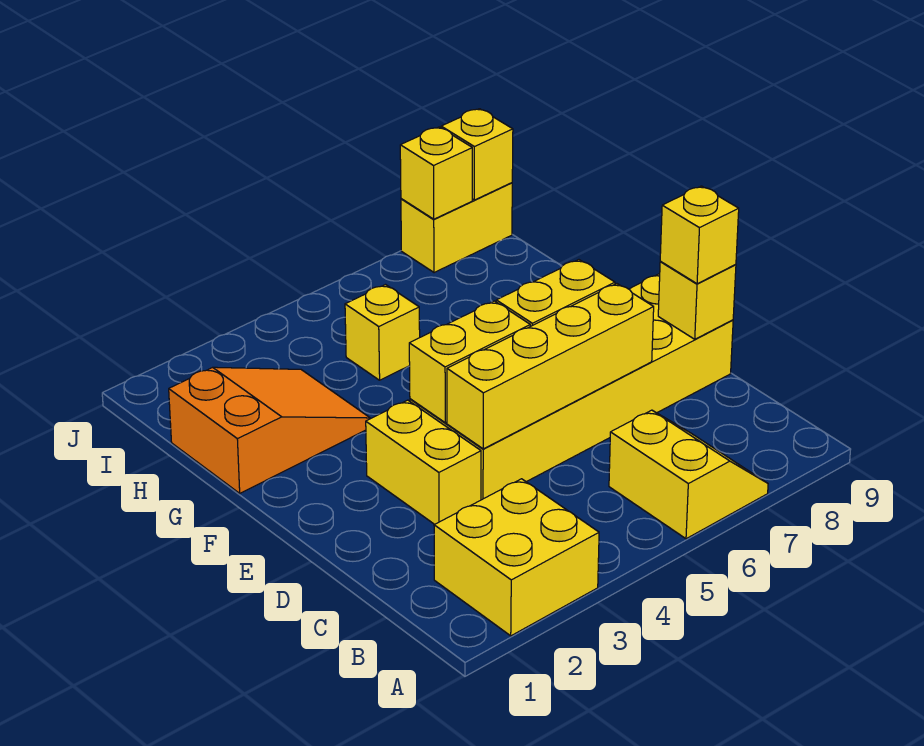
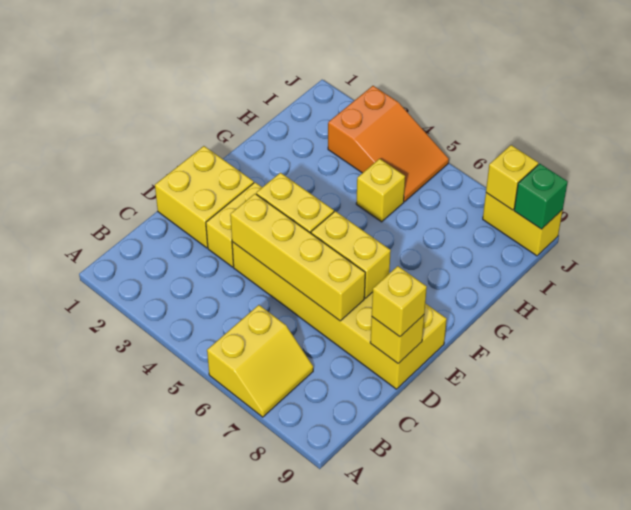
yellow brick A2:B3 level 1 -> yellow brick D1:E2 level 1
orange slope G1:H3 level 1 top 1 -> orange slope I3:J5 level 1 top 3
yellow brick J9 level 2 -> green brick J9 level 2

